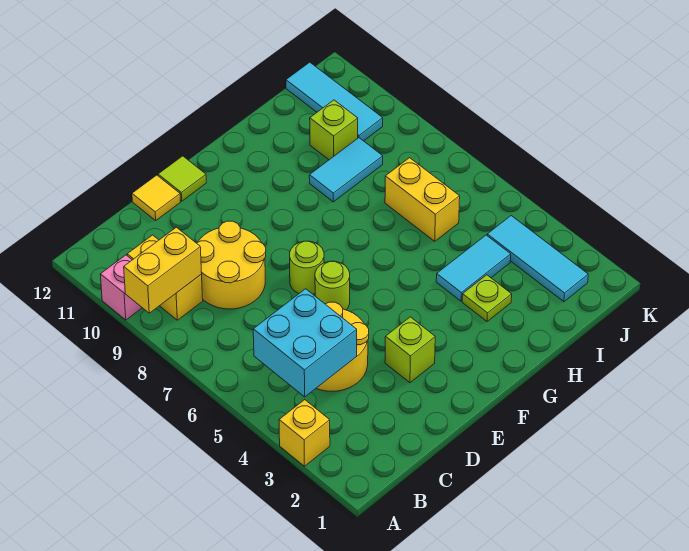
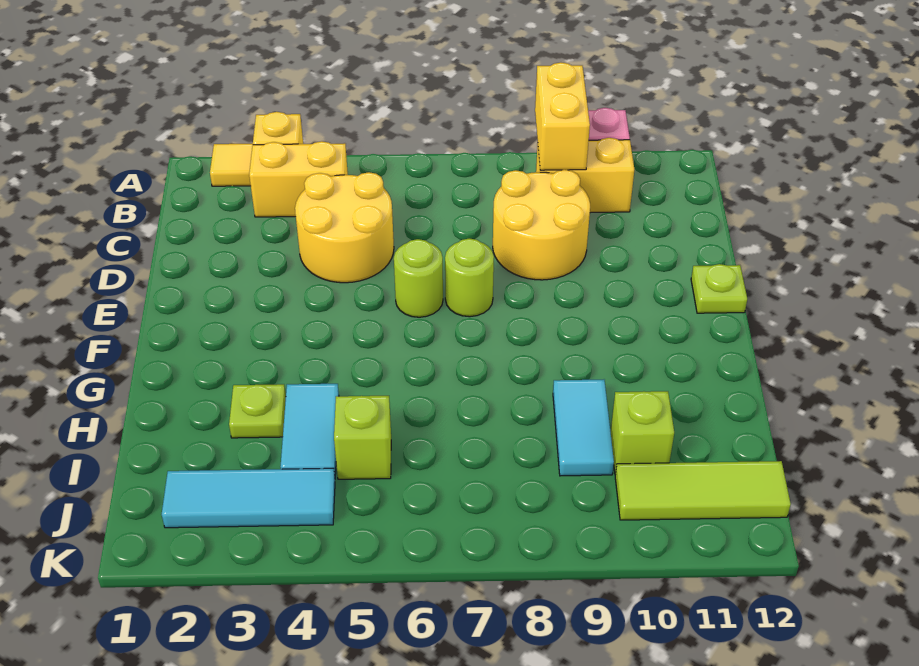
cyan brick B4:C5 level 2 -> none
yellow tile D12 level 1 -> yellow tile A2 level 1
lime brick E3 level 1 -> lime brick I5 level 1
lime tile E12 level 1 -> lime plate E12 level 1
yellow brick I6:I7 level 1 -> yellow brick B3:B4 level 1
cyan tile J10:J12 level 1 -> lime tile J10:J12 level 1

